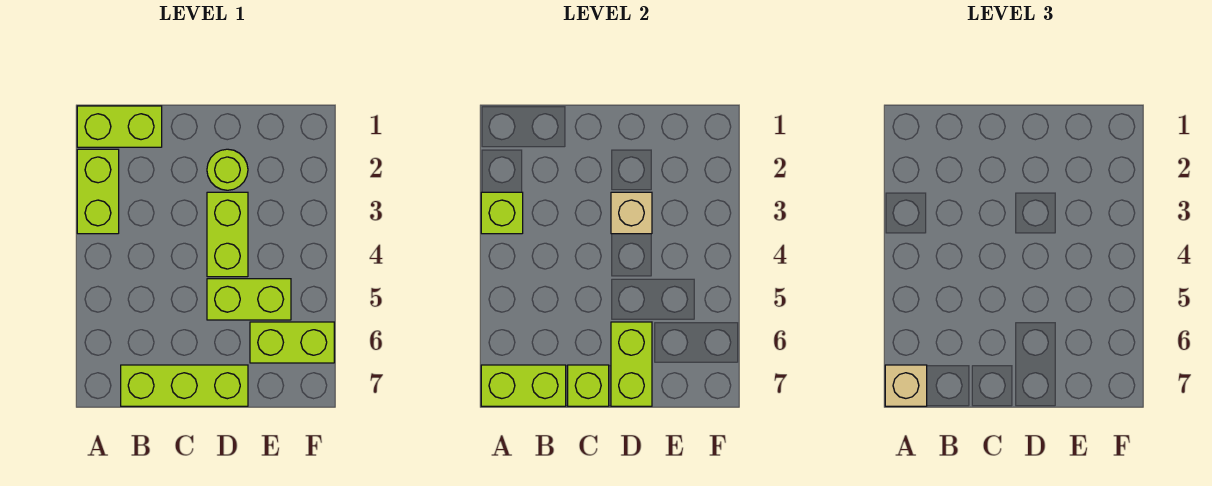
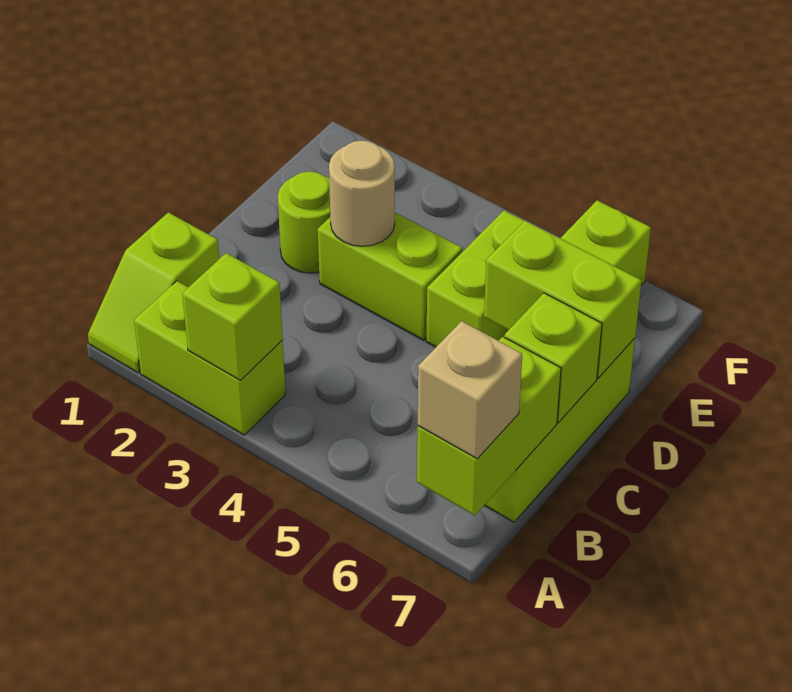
lime brick A1:B1 level 1 -> lime slope A1:B1 level 1 top B
tan brick D3 level 2 -> tan round brick D3 level 2

